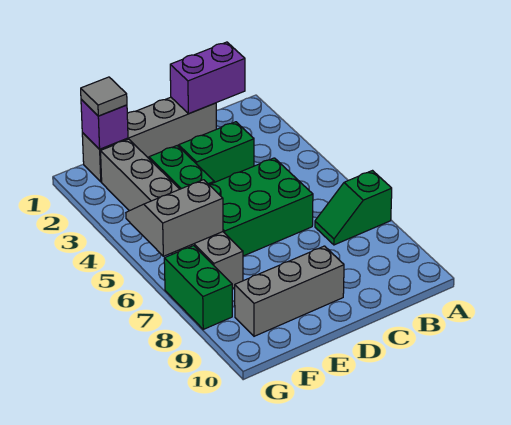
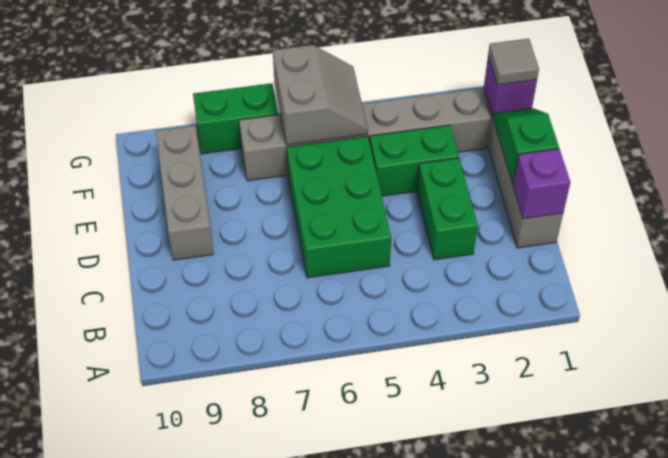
green slope A7:B7 level 1 top A -> green slope D1:E1 level 2 top D
purple brick B1:C1 level 2 -> purple brick C1 level 2

